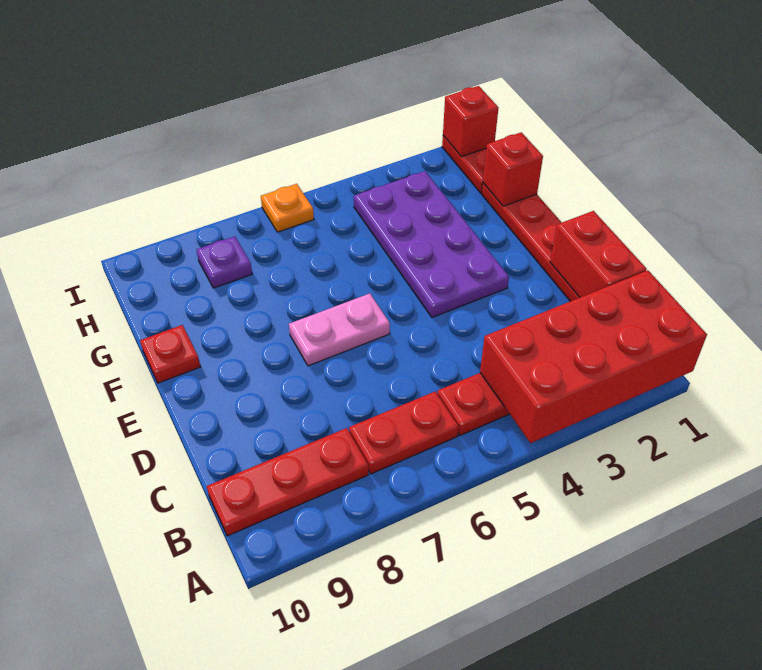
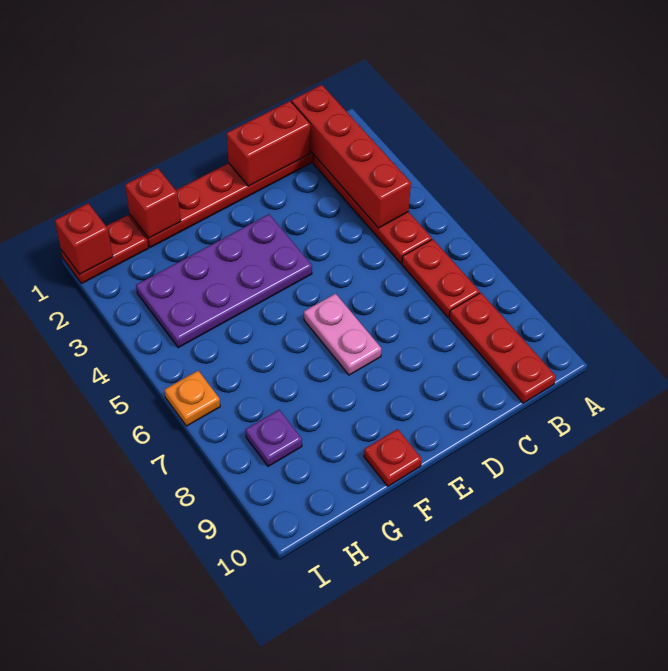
red brick A1:B4 level 2 -> red brick B1:B4 level 2

